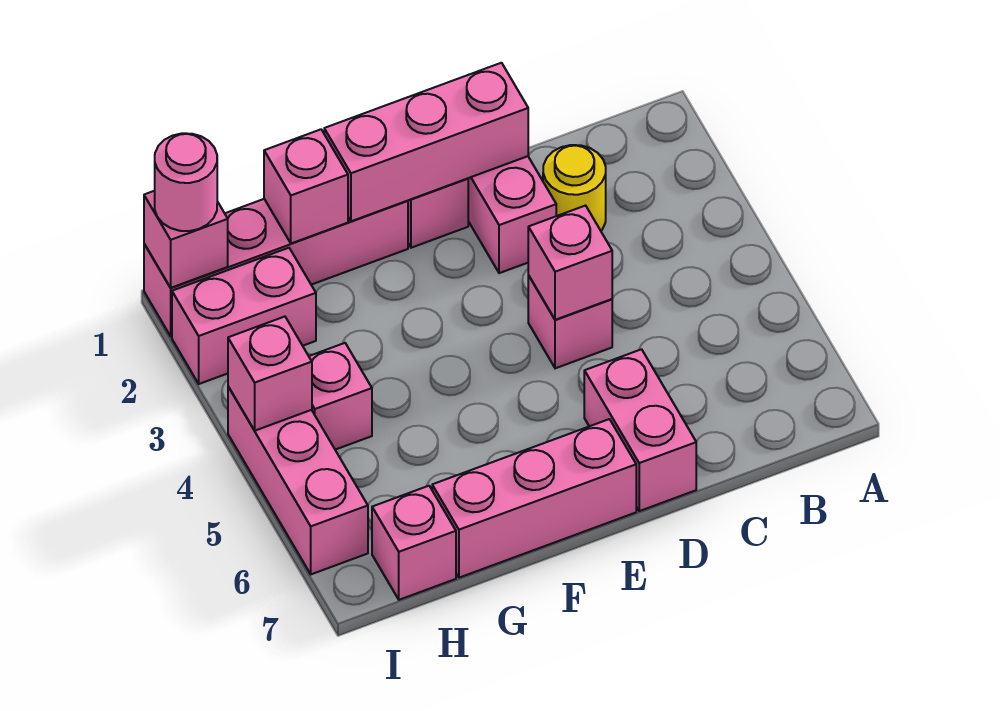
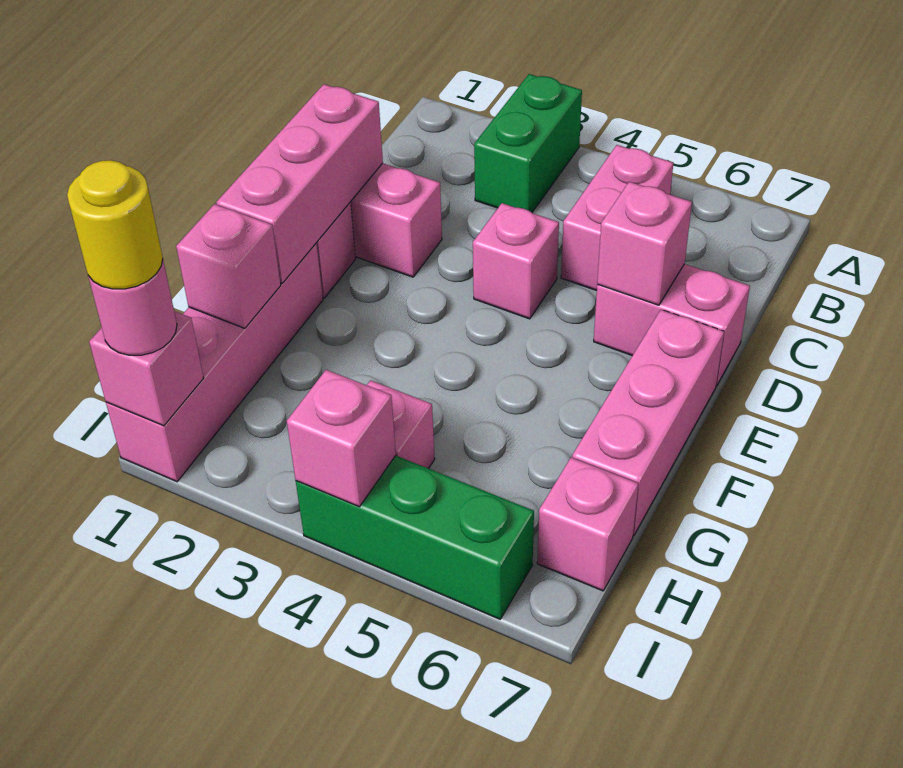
none -> green brick A3:B3 level 1
yellow round brick C2 level 1 -> yellow round brick I1 level 4
pink brick D4 level 2 -> pink brick D6 level 2
pink brick H2:I2 level 1 -> pink brick B5:C5 level 1
pink brick I4:I6 level 1 -> green brick I4:I6 level 1

